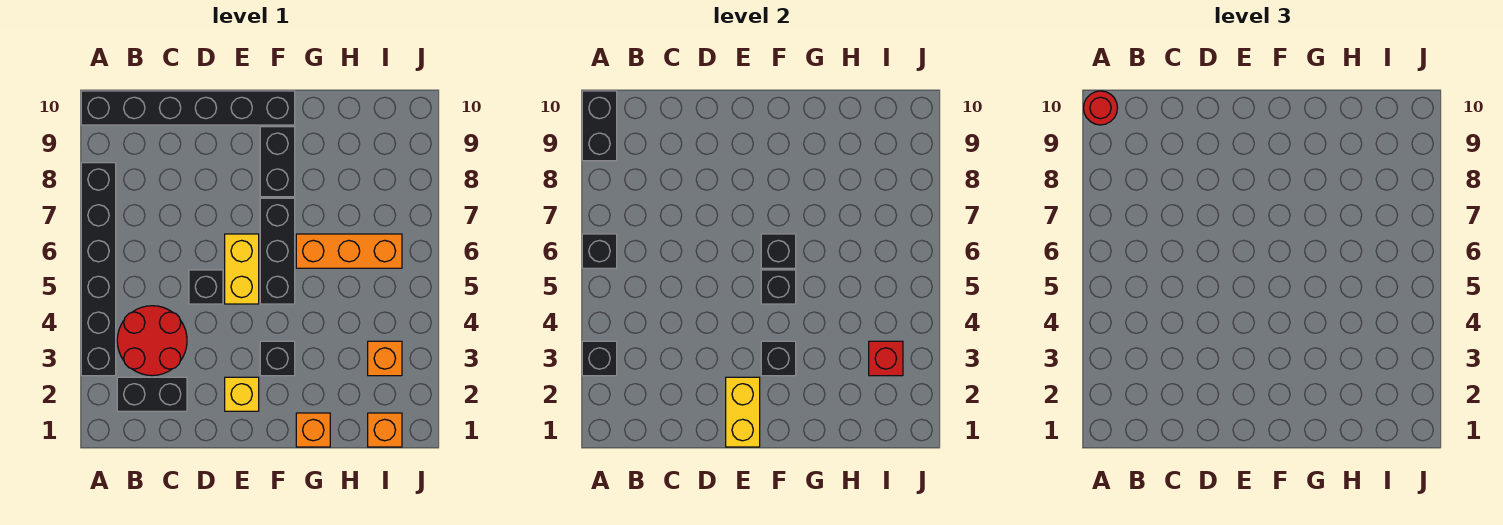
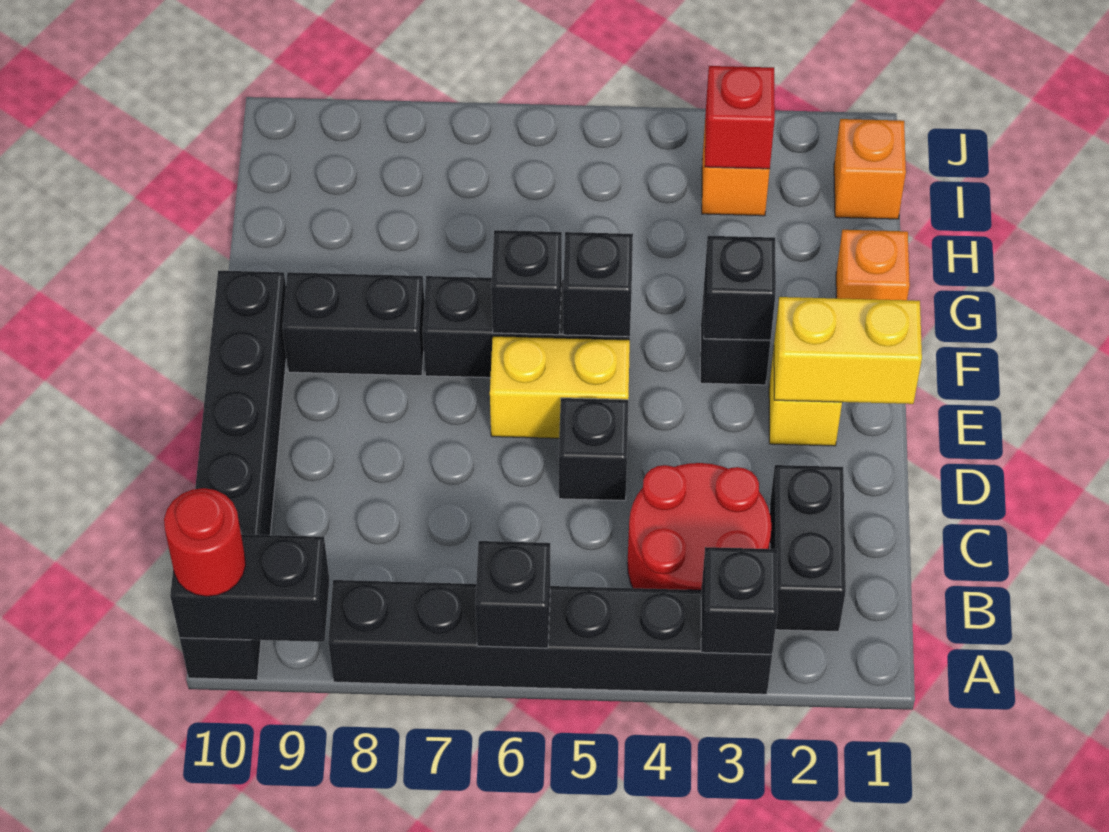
orange brick G6:I6 level 1 -> none

